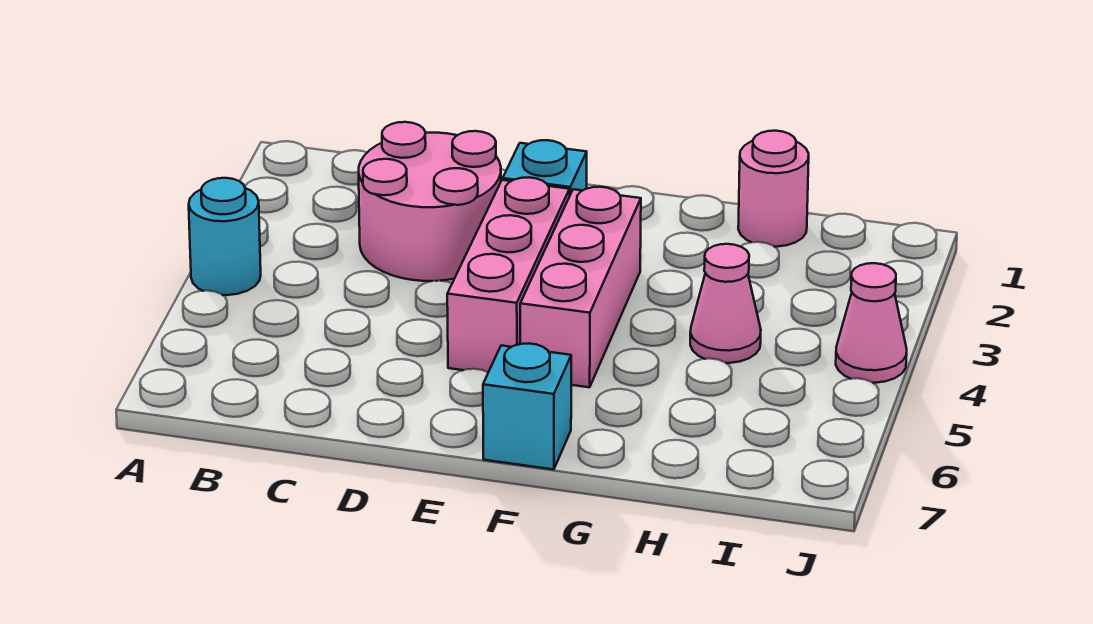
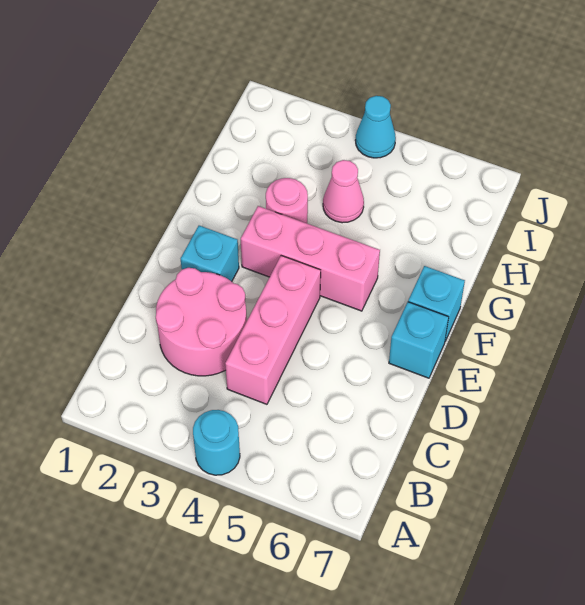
pink brick E3:E5 level 1 -> pink brick C4:E4 level 1
none -> cyan brick E7 level 1
pink round brick H1 level 1 -> pink round brick G3 level 1
pink cone J4 level 1 -> cyan cone J4 level 1

